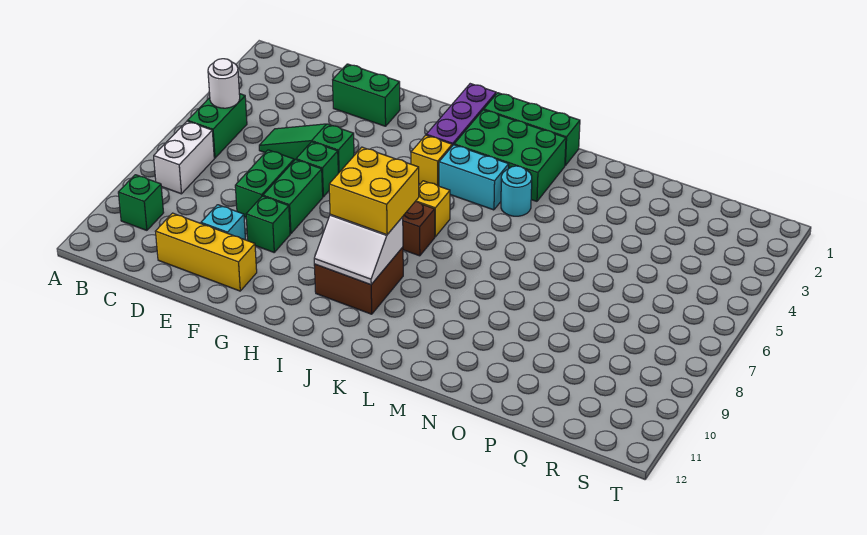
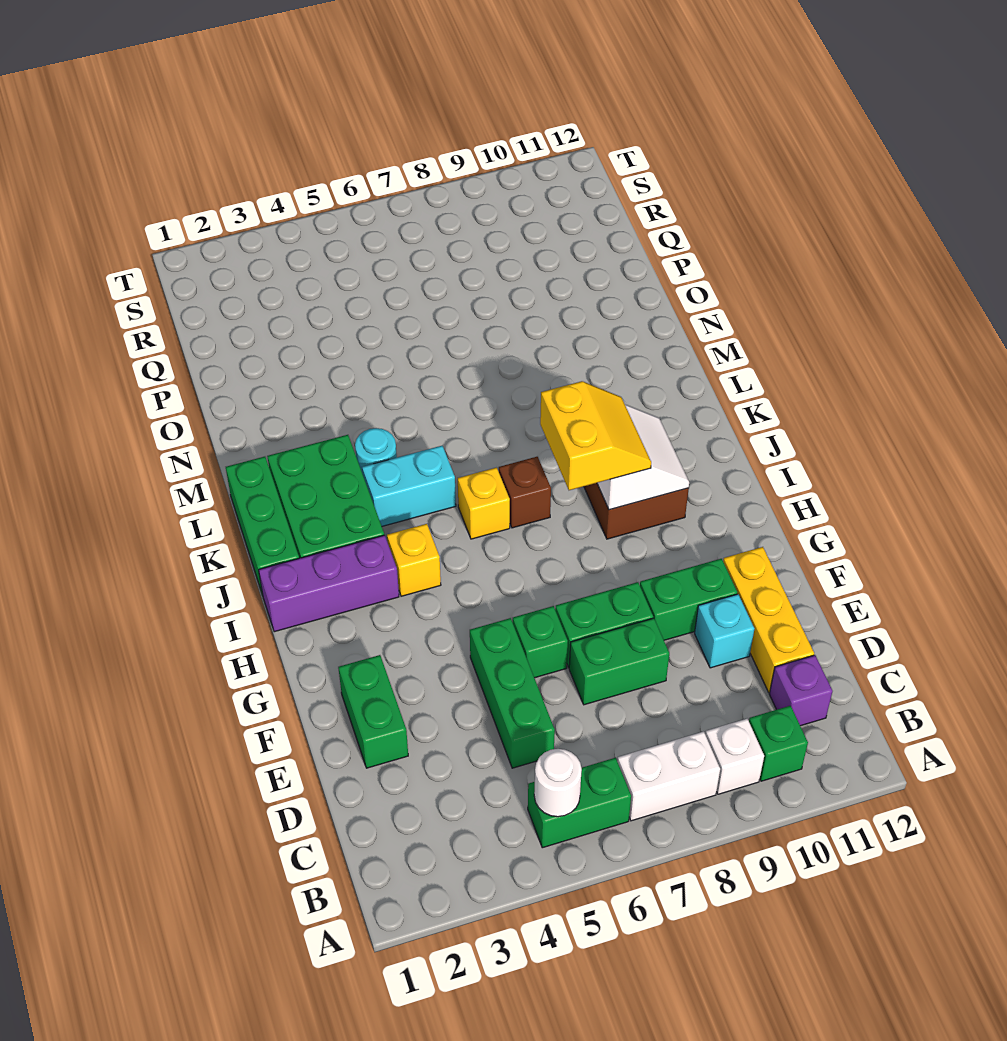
none -> white brick B9 level 1
none -> purple brick C11 level 1
green slope D5:F5 level 1 top F -> green brick D5:F5 level 1
green brick F9 level 1 -> green brick F9:F10 level 1
yellow brick I8:J9 level 3 -> yellow slope I8:J9 level 3 top 8
cyan brick J4:K4 level 1 -> cyan brick K4:K5 level 1

